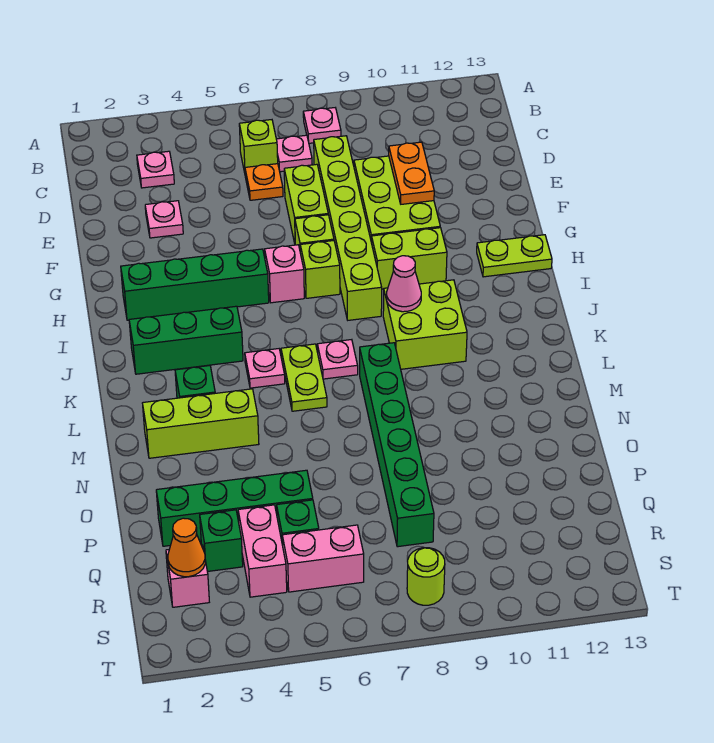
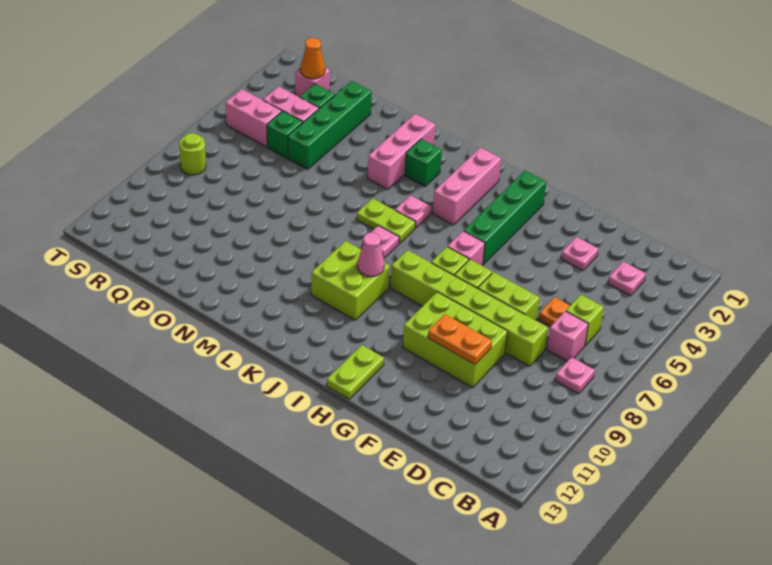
pink plate C7 level 1 -> pink brick C7 level 1
lime brick H9:H10 level 1 -> none
green brick J2:J4 level 1 -> pink brick J2:J4 level 1
green brick L8:Q8 level 1 -> none
lime brick M2:M4 level 1 -> pink brick M2:M4 level 1
pink brick R5:R6 level 1 -> pink brick R5:S5 level 1

